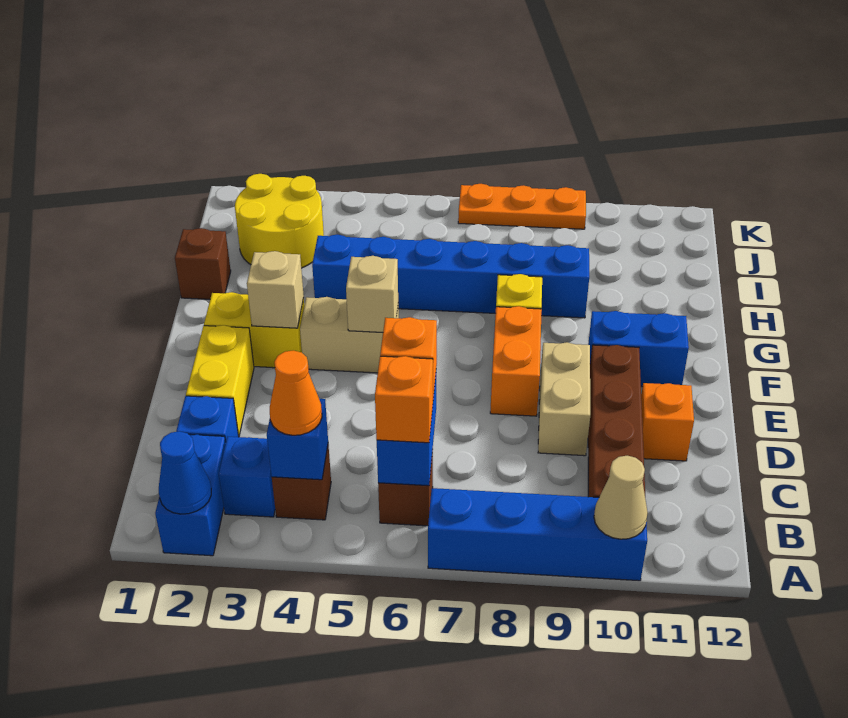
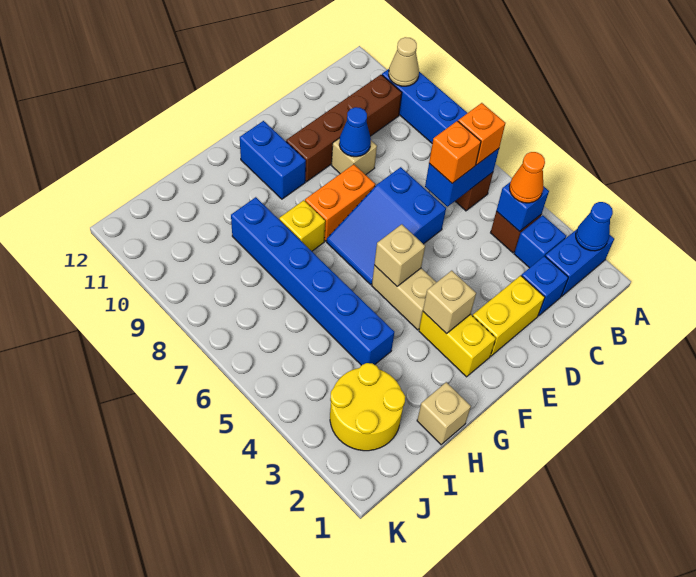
none -> blue slope D6:F7 level 1 top D
tan brick D9:E9 level 1 -> tan brick D9 level 1
none -> blue cone D9 level 2
orange brick D11 level 1 -> none
brown brick H1 level 1 -> tan brick H1 level 1
orange plate K7:K9 level 1 -> none

